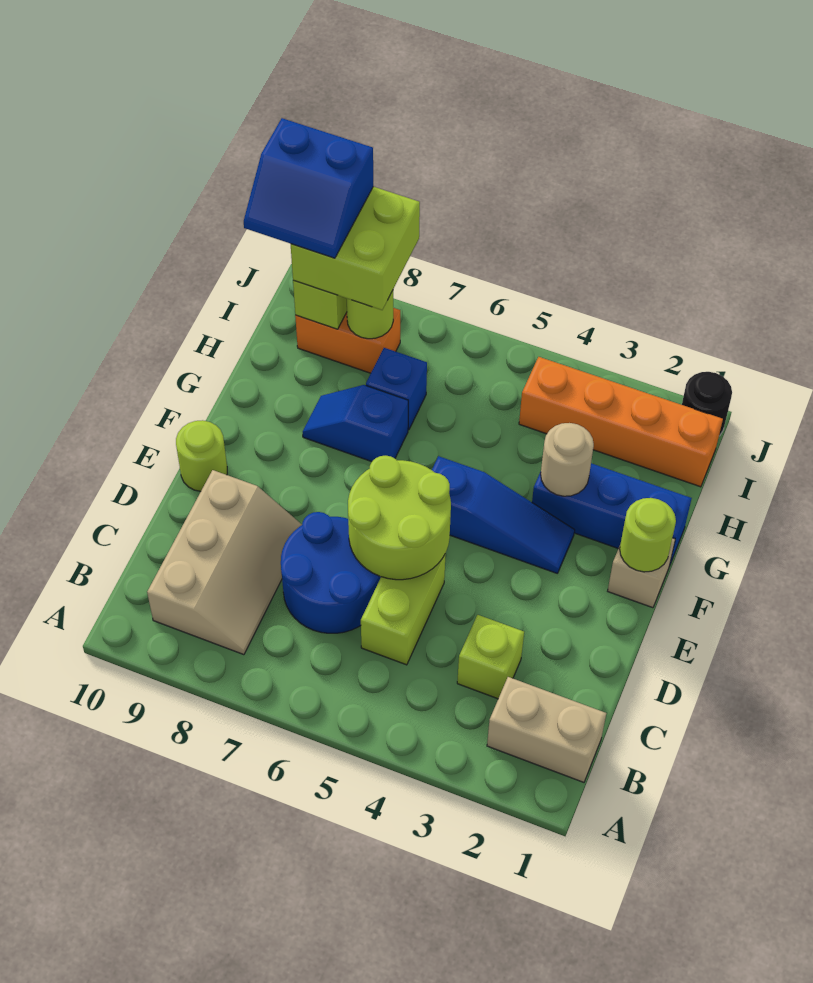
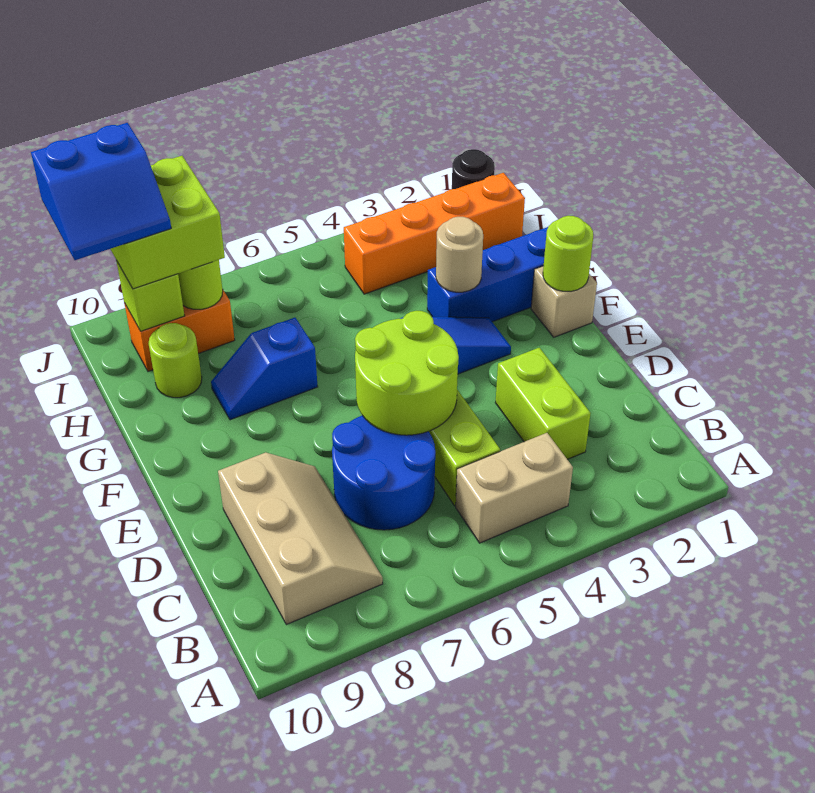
tan brick B1:B2 level 1 -> tan brick B4:B5 level 1
lime brick C3 level 1 -> lime brick C3:D3 level 1
lime round brick E10 level 1 -> lime round brick H9 level 1
blue brick H7 level 1 -> none

